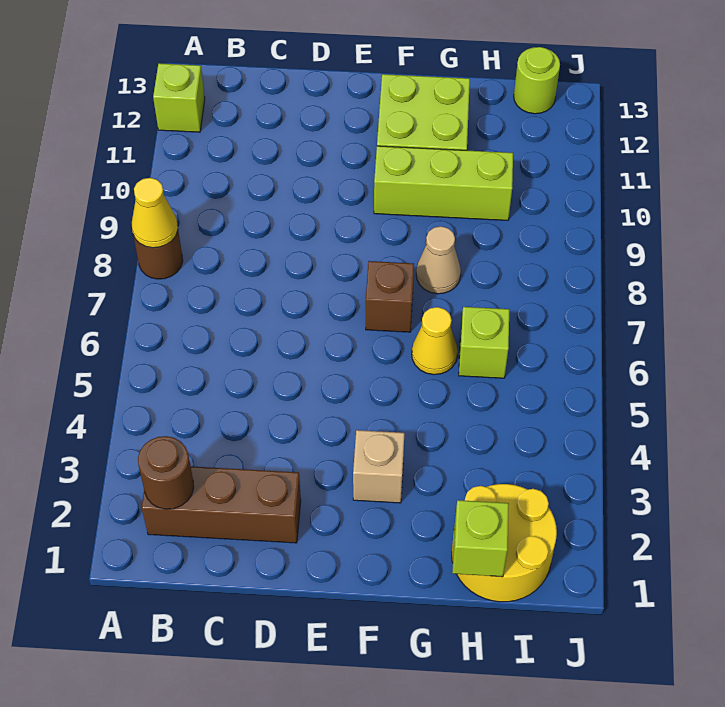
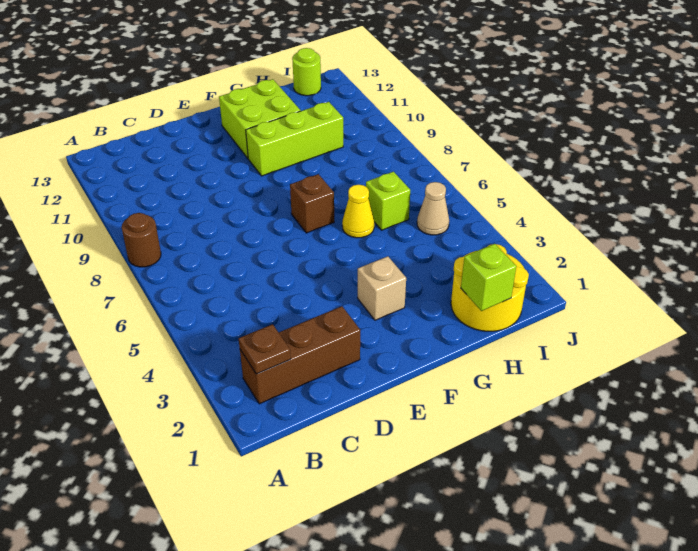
yellow cone A8 level 2 -> none
lime brick A12 level 1 -> none
brown round brick B2 level 2 -> brown plate B2 level 2
tan cone G8 level 1 -> tan cone I5 level 1

